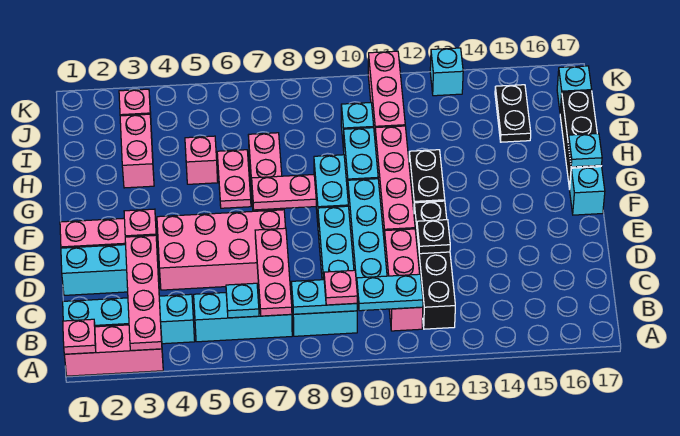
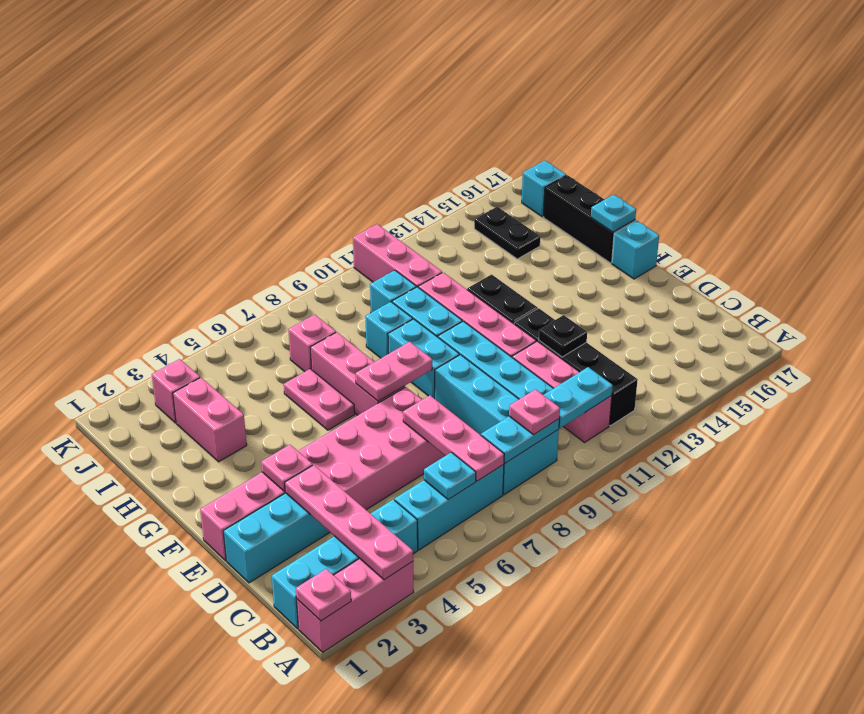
pink brick H5 level 1 -> pink brick I7 level 1
cyan brick K13 level 1 -> cyan brick H9 level 1

